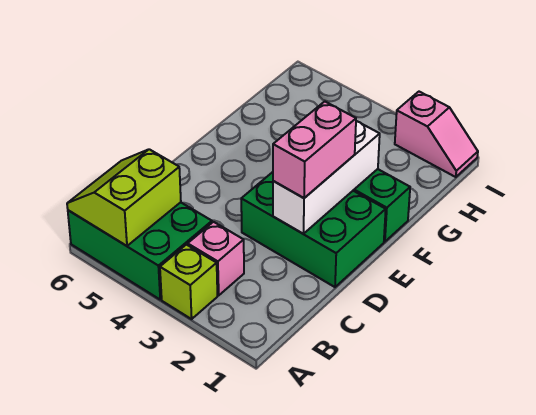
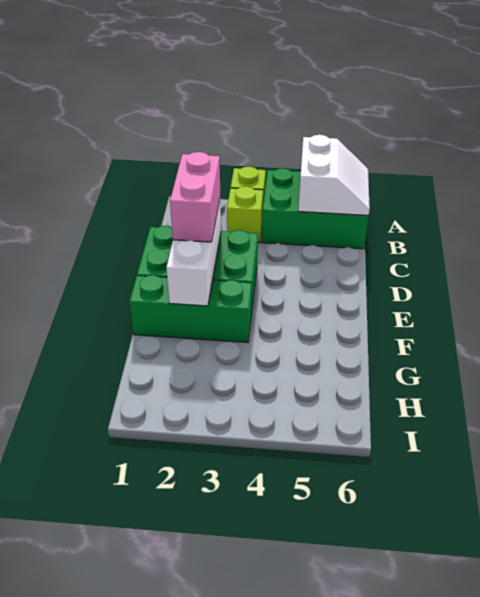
lime slope A5:B6 level 2 top 5 -> white slope A5:B6 level 2 top 5
pink brick B3 level 1 -> lime brick B3 level 1
pink slope I1:I2 level 1 top 2 -> none

